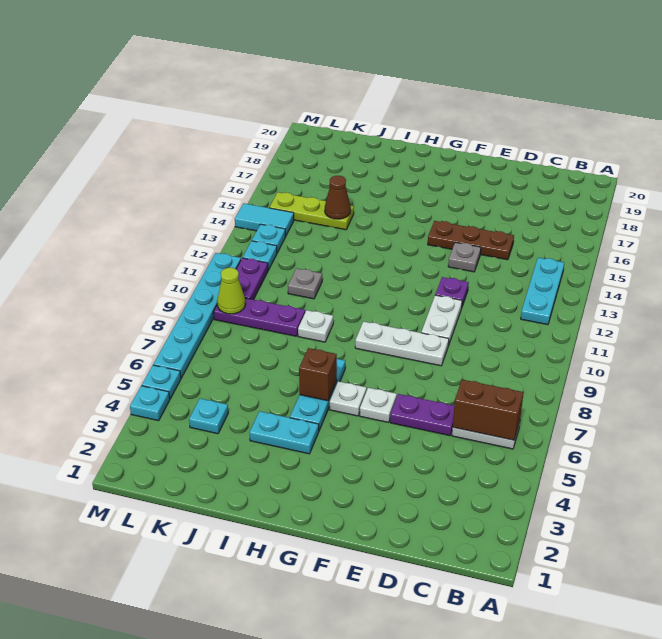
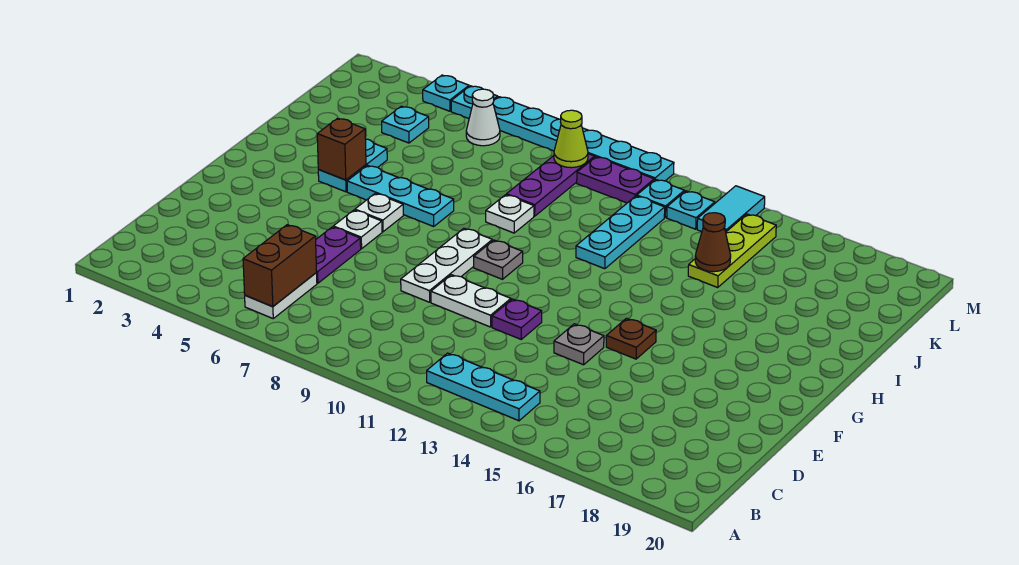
brown plate D15:F15 level 1 -> brown plate F15 level 1
brown brick H6 level 2 -> brown brick H4 level 2
none -> cyan plate I12:K12 level 1
grey plate J11 level 1 -> grey plate G10 level 1
none -> white cone L6 level 1

